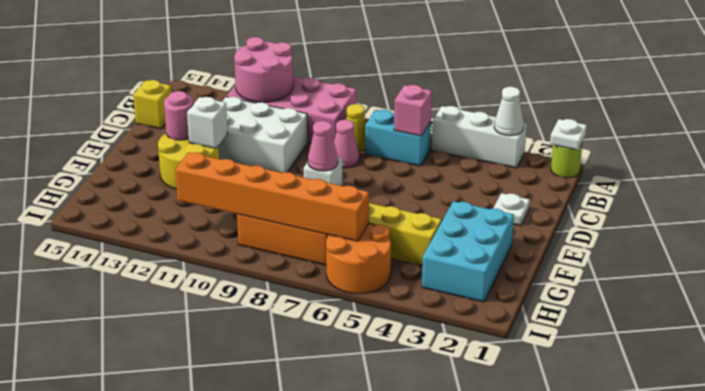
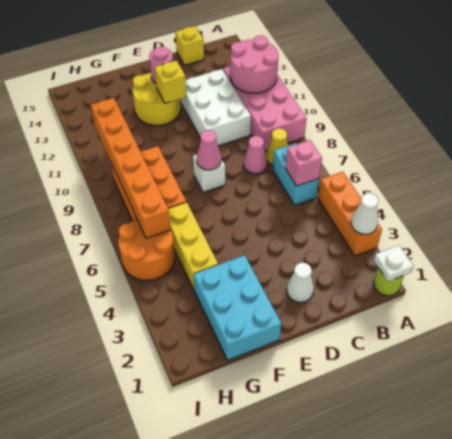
white brick A3:A5 level 1 -> orange brick A3:A5 level 1
white plate D2 level 1 -> white cone D2 level 1
white brick E12 level 2 -> yellow brick E12 level 2
cyan brick F2:H3 level 1 -> cyan brick F1:G3 level 1

